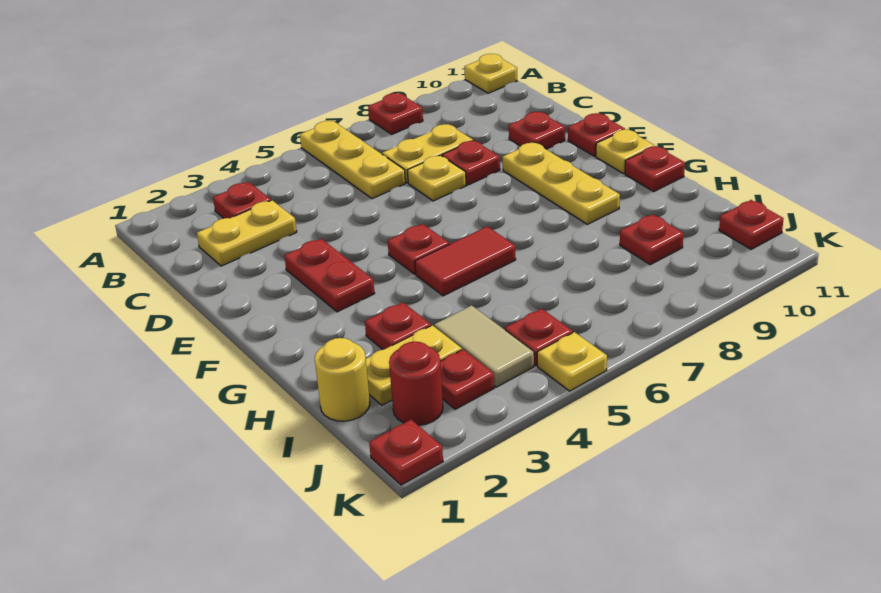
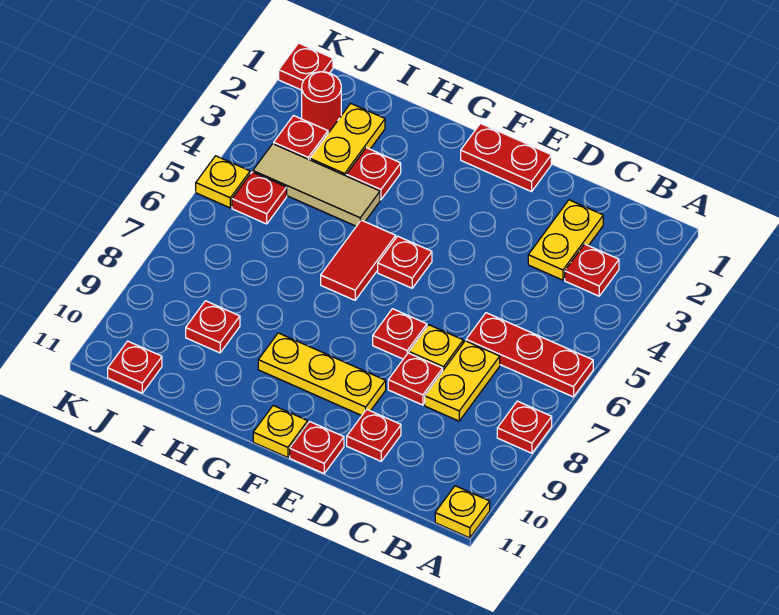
yellow plate A6:C6 level 1 -> red plate A6:C6 level 1
red plate E3:F3 level 1 -> red plate E1:F1 level 1
red plate G11 level 1 -> red plate E7 level 1
yellow round brick I1 level 1 -> none
tan tile I4:J4 level 1 -> tan tile H4:J4 level 1

